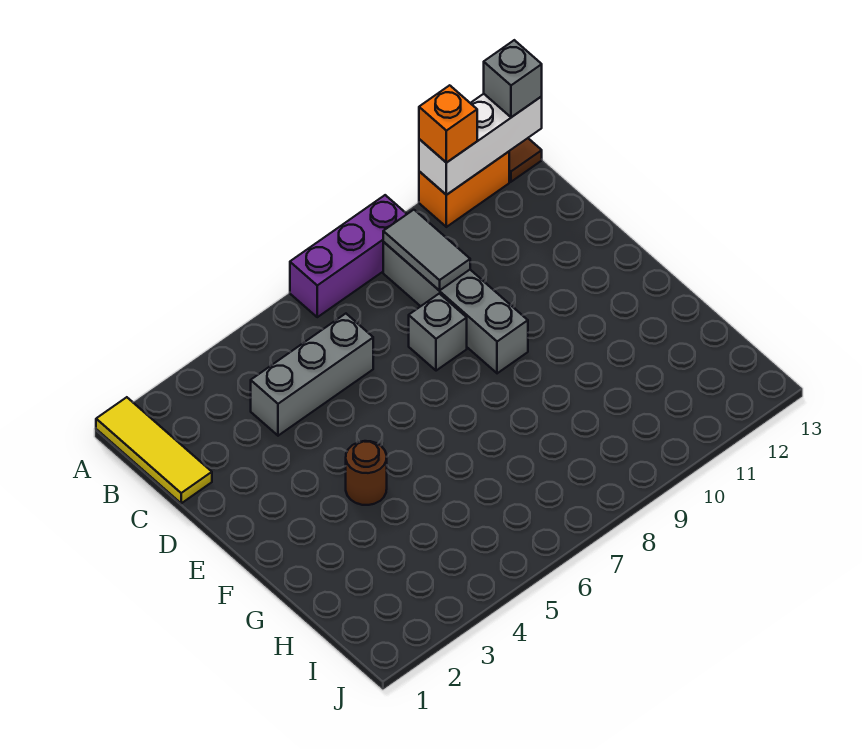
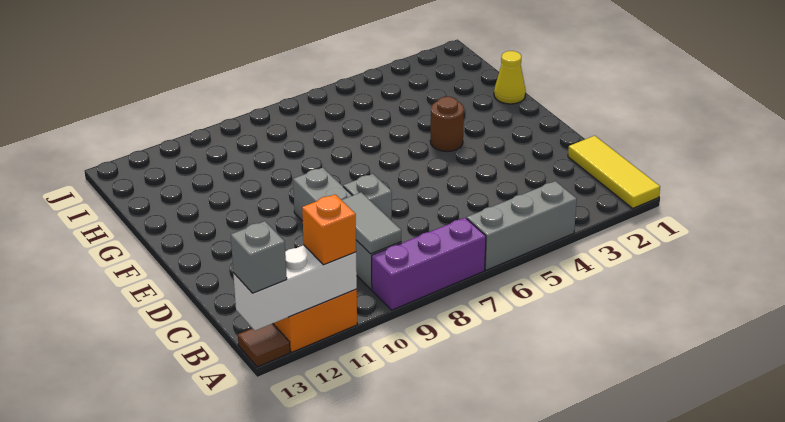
grey brick C4:C6 level 1 -> grey brick A4:A6 level 1
none -> yellow cone G1 level 1

